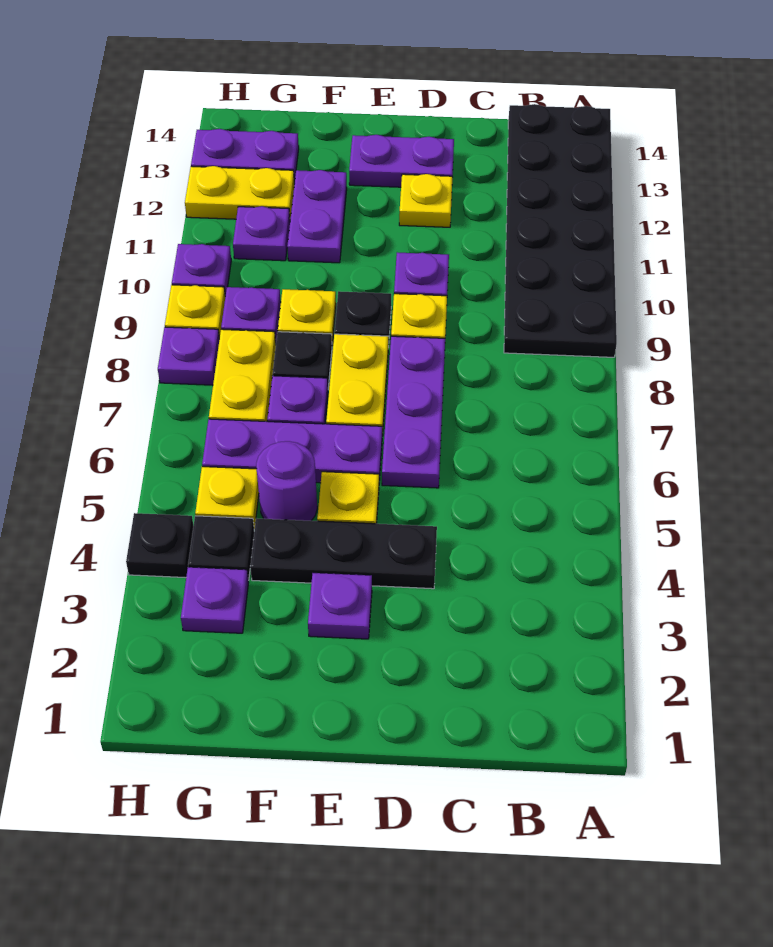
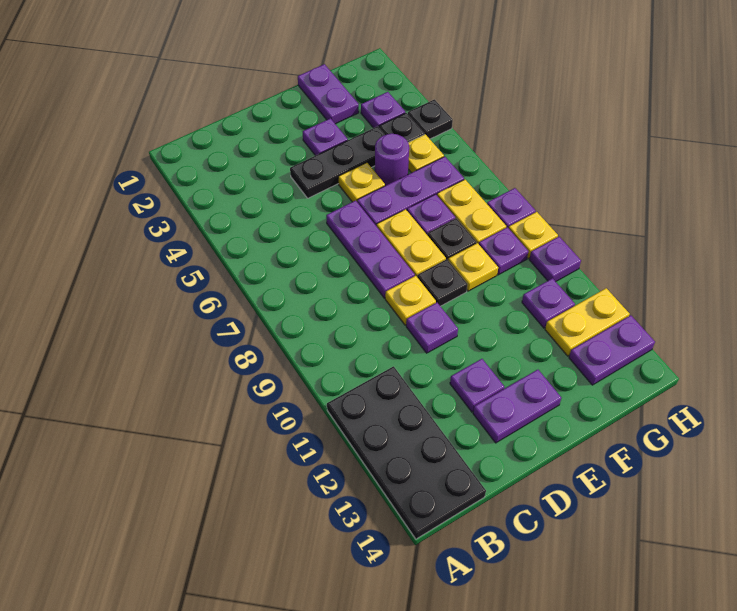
black plate A9:B14 level 1 -> black plate A11:B14 level 1
yellow plate D12 level 1 -> purple plate D12 level 1
purple plate F11:F12 level 1 -> purple plate F1:F2 level 1

